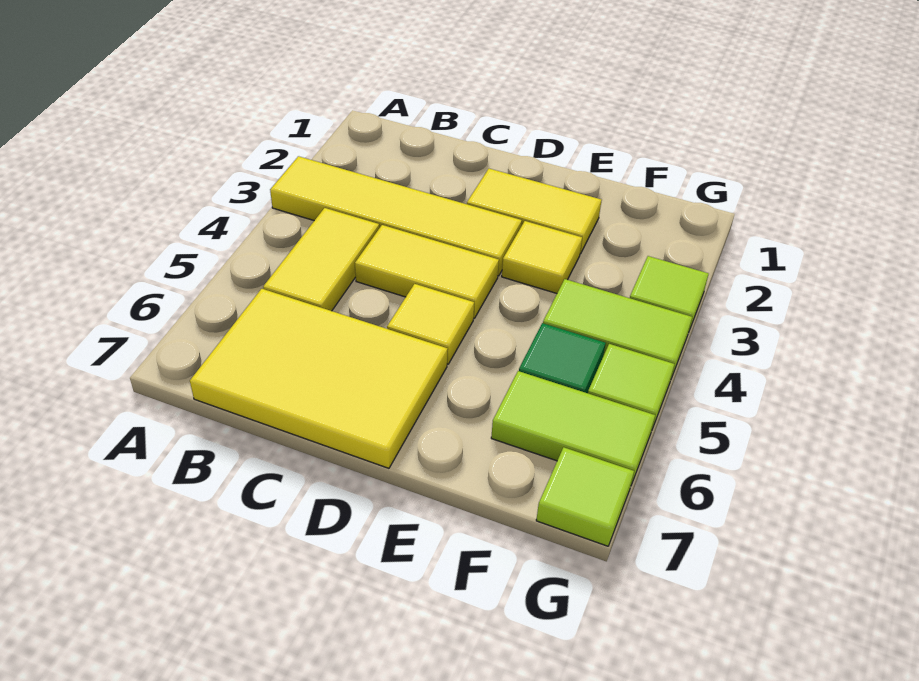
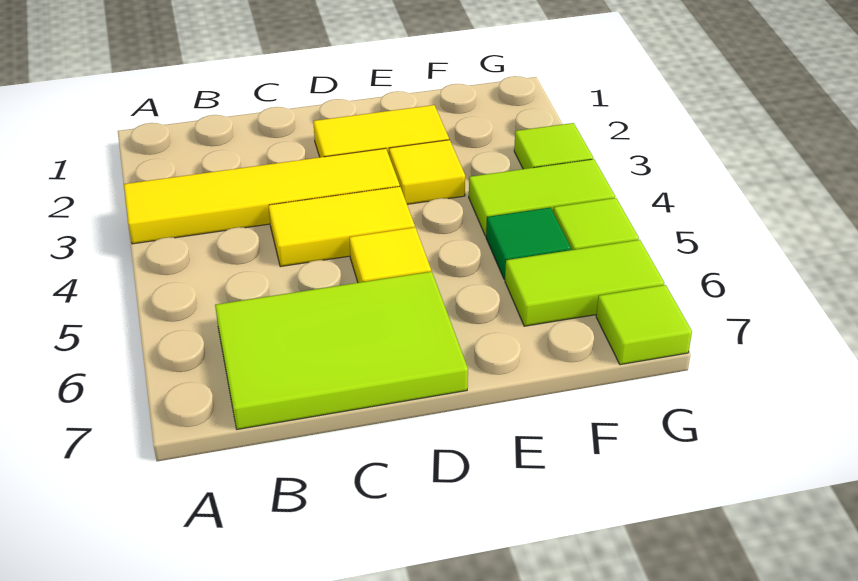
yellow tile B4:B5 level 1 -> none
yellow tile B6:D7 level 1 -> lime tile B6:D7 level 1

